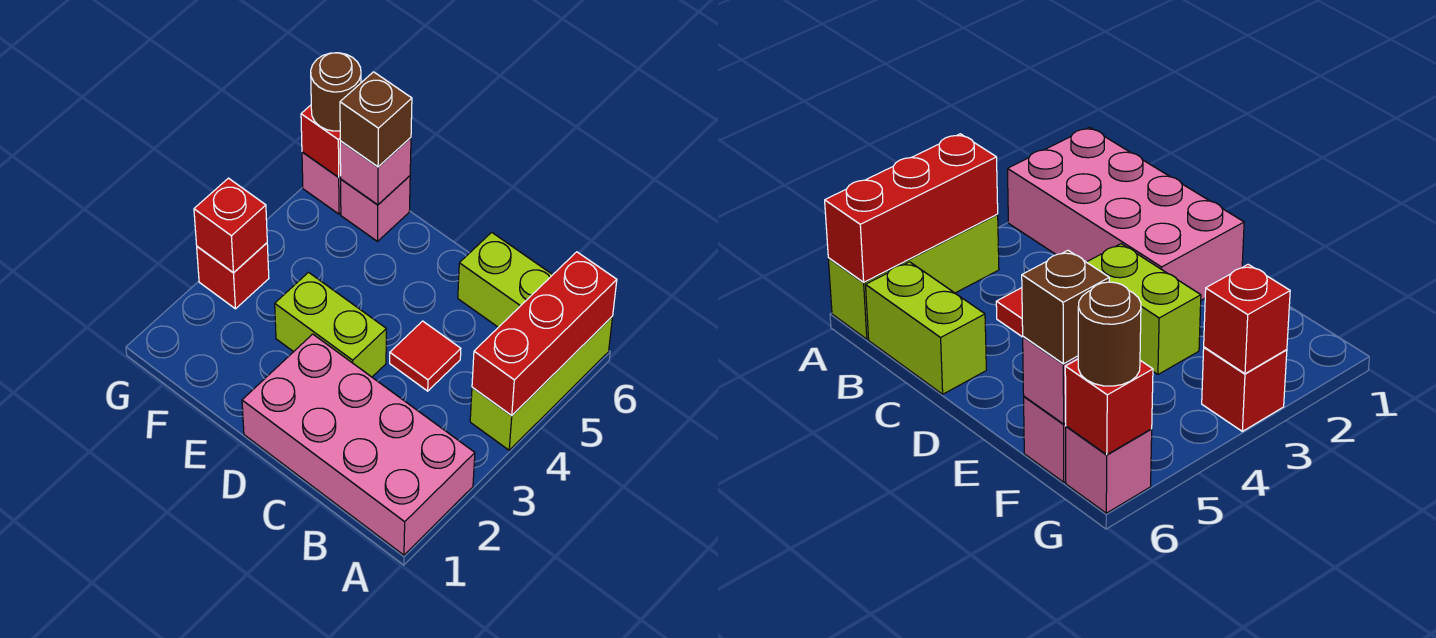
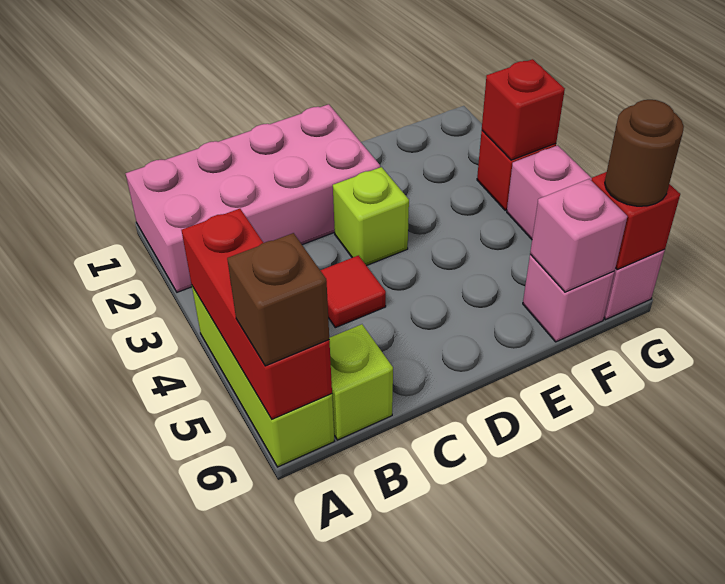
lime brick B6:C6 level 1 -> lime brick B6 level 1
lime brick D3:E3 level 1 -> lime brick D3 level 1
brown brick F6 level 3 -> brown brick A6 level 3
pink brick G6 level 1 -> pink brick G4:G6 level 1

